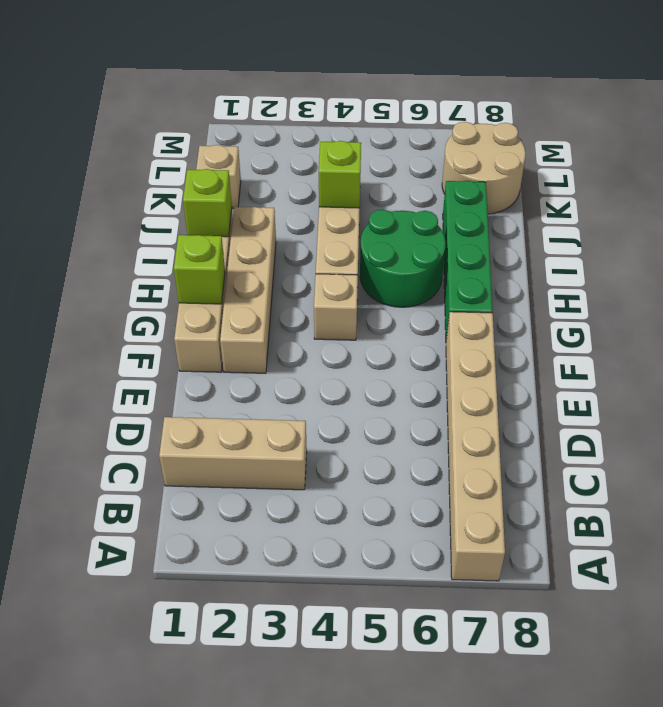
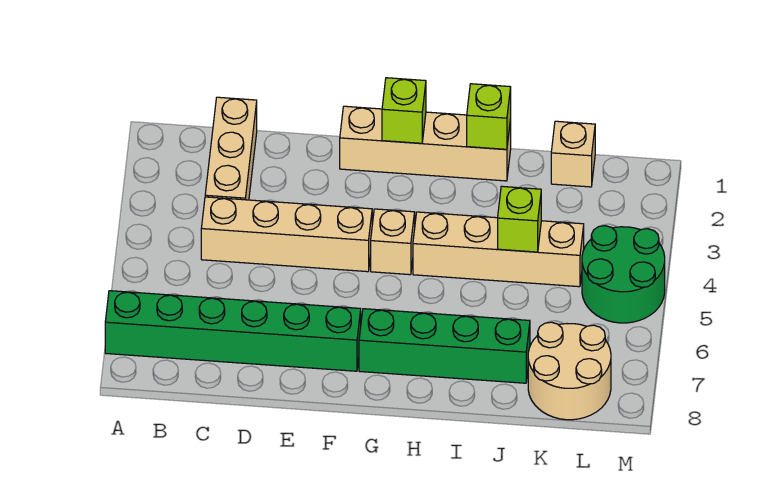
tan brick A7:F7 level 1 -> green brick A7:F7 level 1
tan brick F2:I2 level 1 -> tan brick C4:F4 level 1
green round brick H5:I6 level 1 -> green round brick L4:M5 level 1

